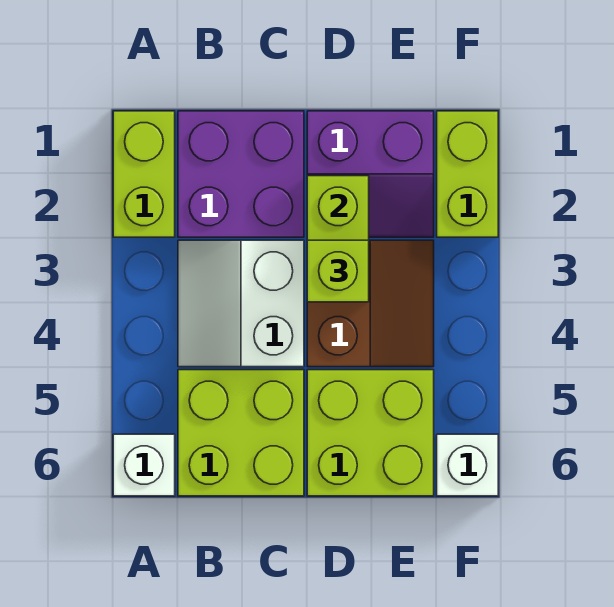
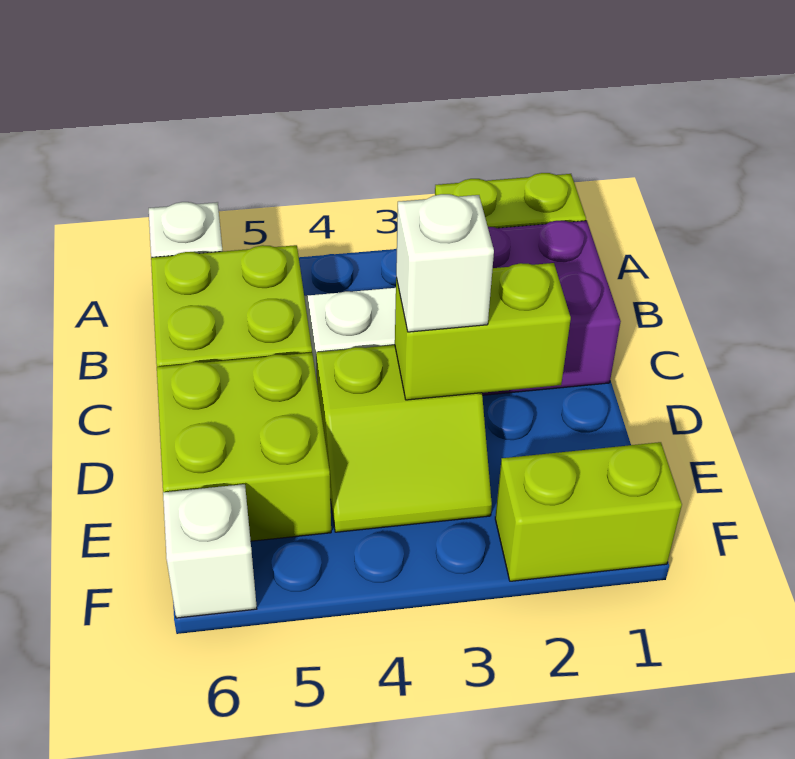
purple slope D1:E2 level 1 top 1 -> none
brown slope D3:E4 level 1 top D -> lime slope D3:E4 level 1 top D
lime brick D3 level 3 -> white brick D3 level 3

